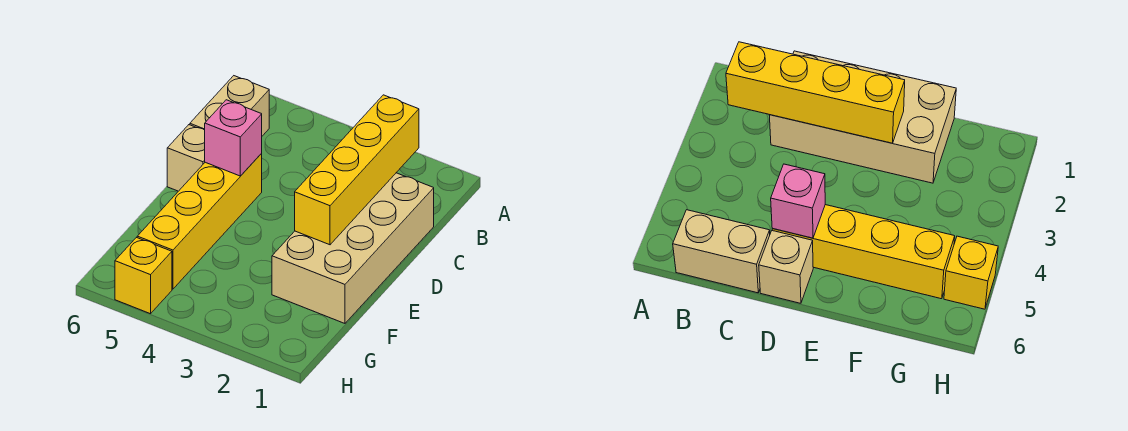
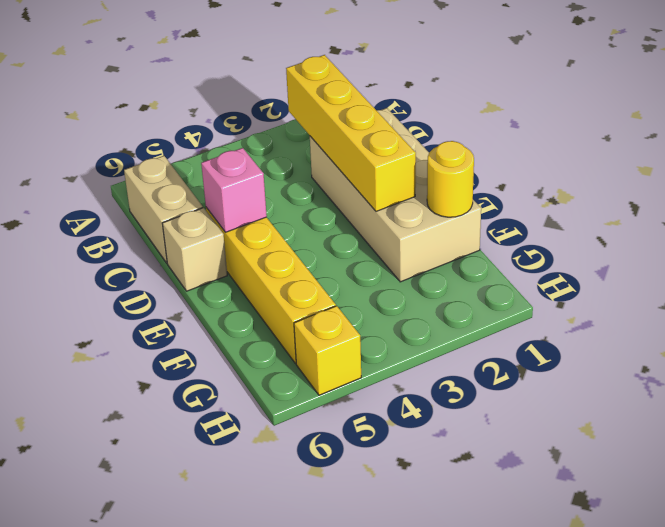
none -> yellow round brick F1 level 2

